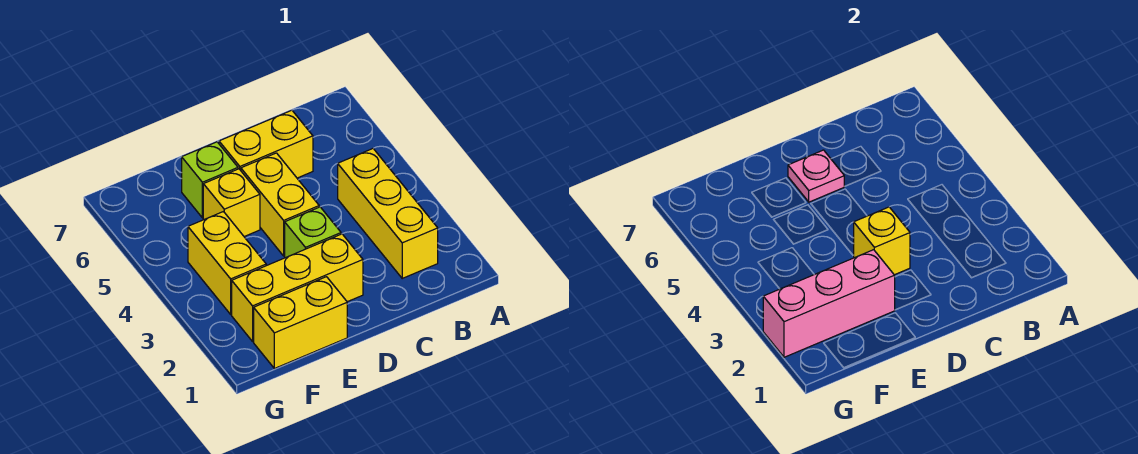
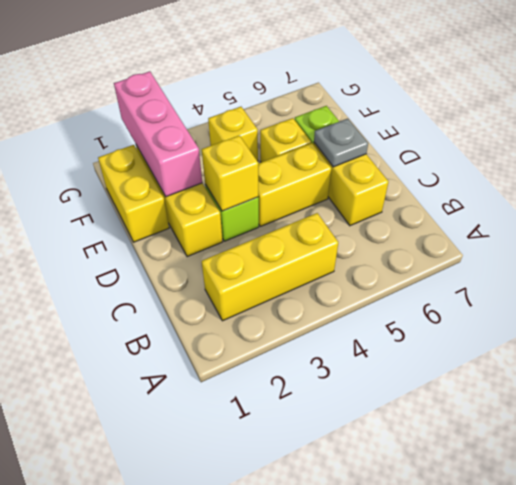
pink plate D6 level 2 -> grey plate D6 level 2
yellow brick F3:F4 level 1 -> yellow brick F4 level 1

